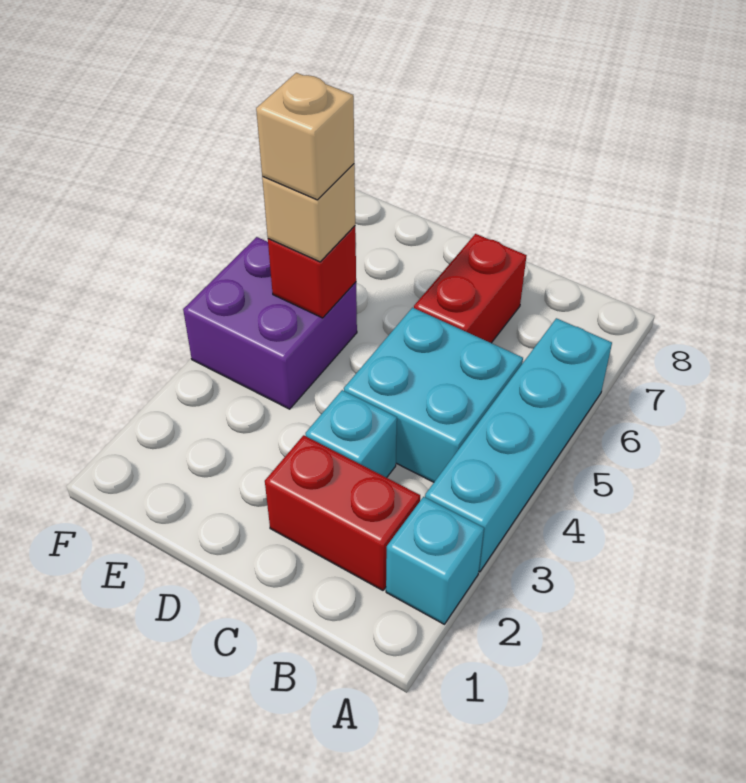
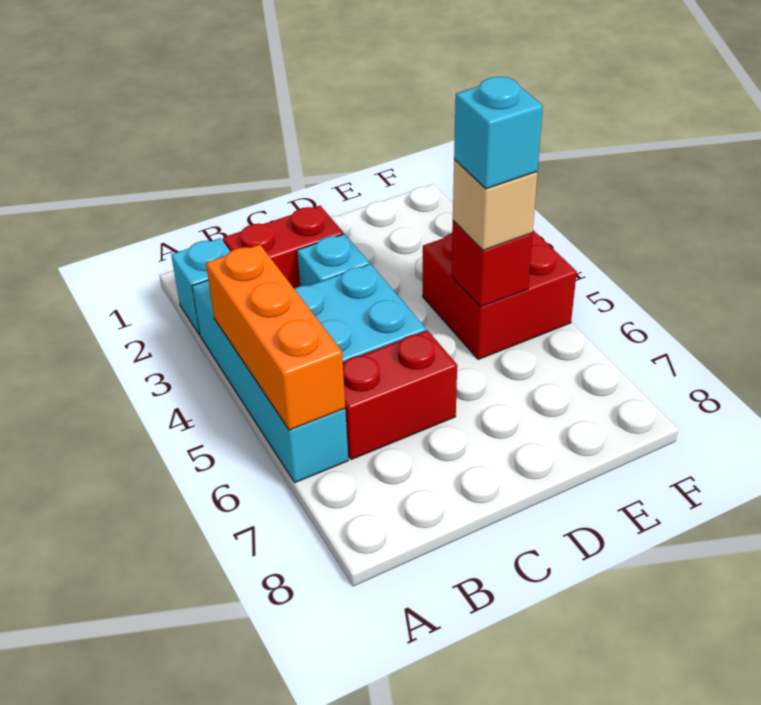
none -> orange brick A4:A6 level 2
red brick C6:C7 level 1 -> red brick B6:C6 level 1
purple brick E4:F5 level 1 -> red brick E4:F5 level 1
tan brick E5 level 4 -> cyan brick E5 level 4

